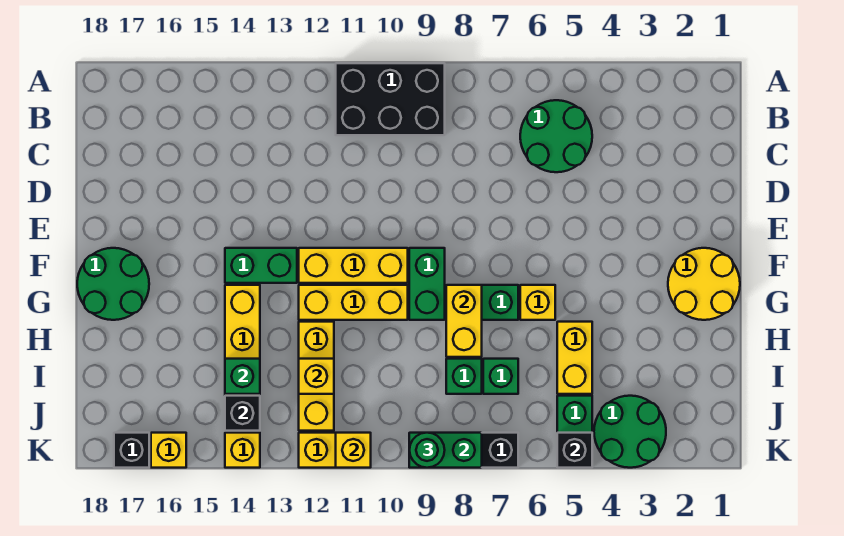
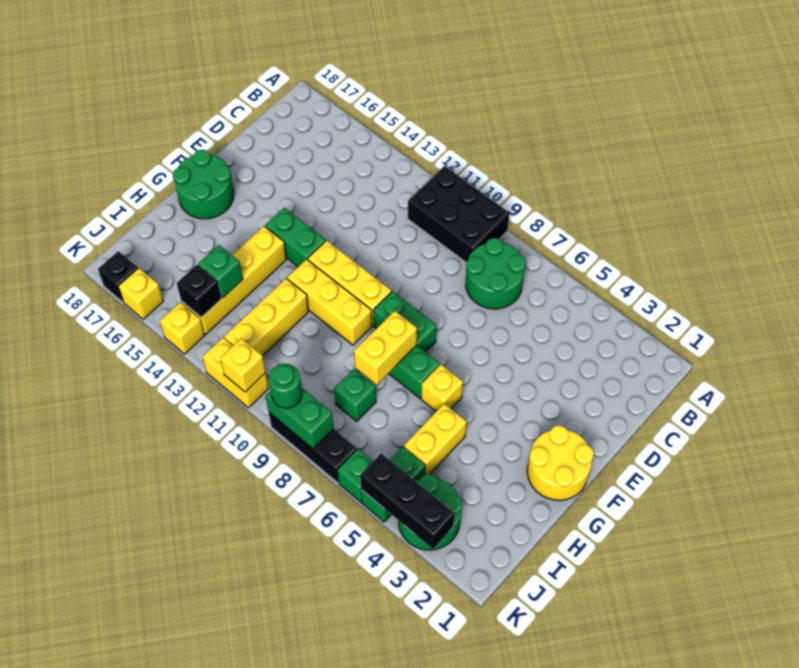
green round brick B5:C6 level 1 -> green round brick B7:C8 level 1
green brick F9:G9 level 1 -> green brick F8:F9 level 1
green brick I7 level 1 -> green brick K6 level 1
yellow brick I12 level 2 -> none
black brick K5 level 2 -> black brick K3:K5 level 2

